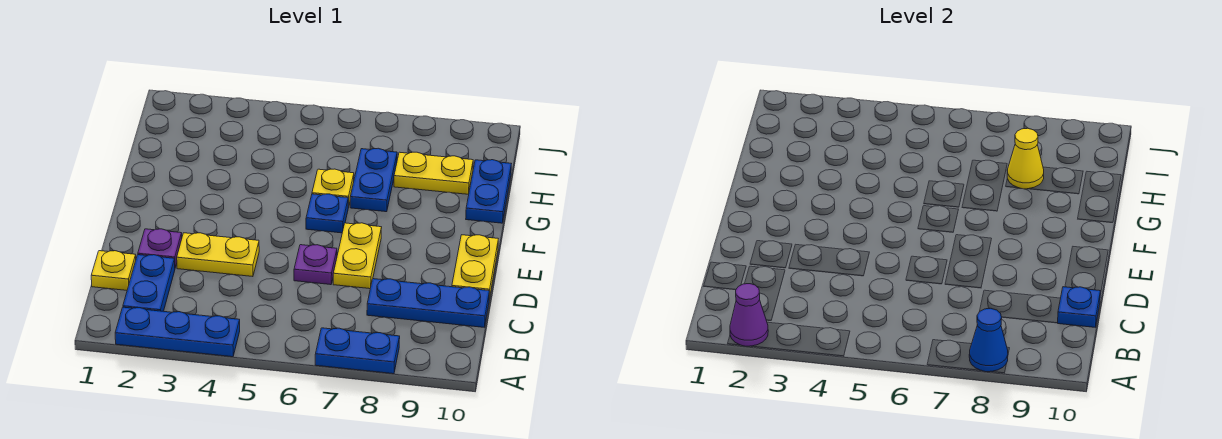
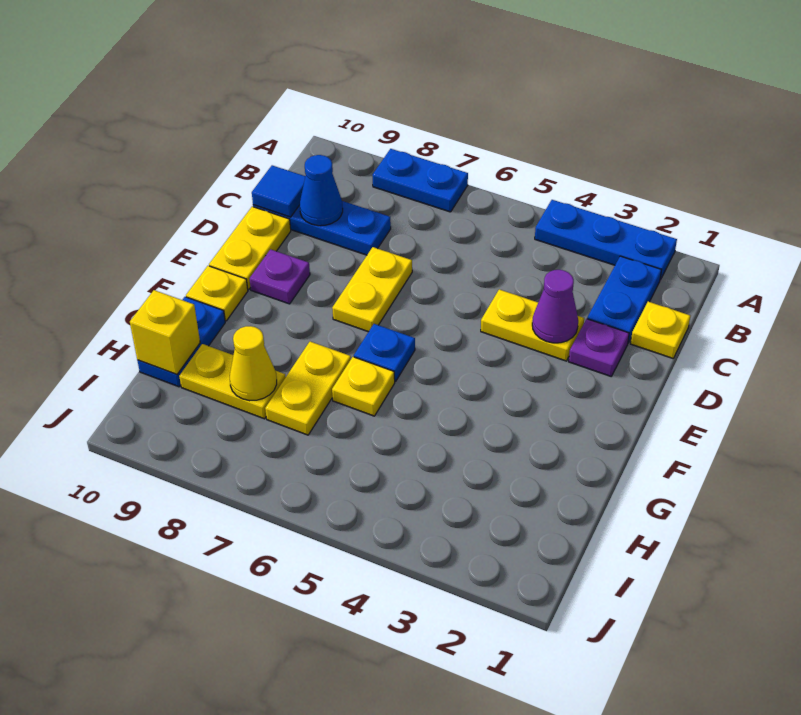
purple cone A2 level 2 -> purple cone D3 level 2
blue cone A8 level 2 -> blue cone C9 level 2
blue plate C10 level 2 -> blue tile C10 level 2
purple plate D6 level 1 -> purple plate E9 level 1
none -> yellow plate F10 level 1
blue plate G7:H7 level 1 -> yellow plate G7:H7 level 1
none -> yellow brick H10 level 2

